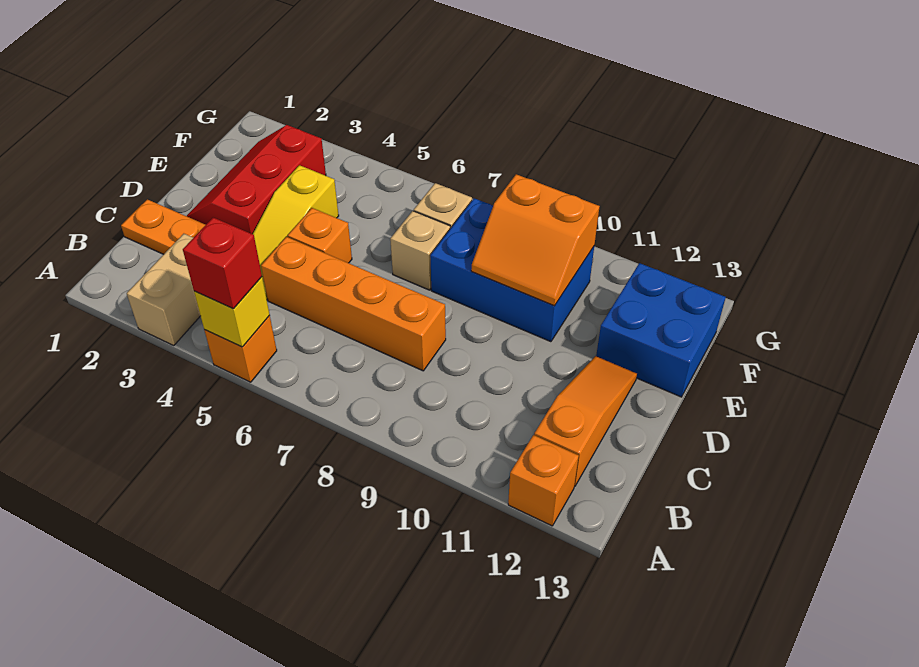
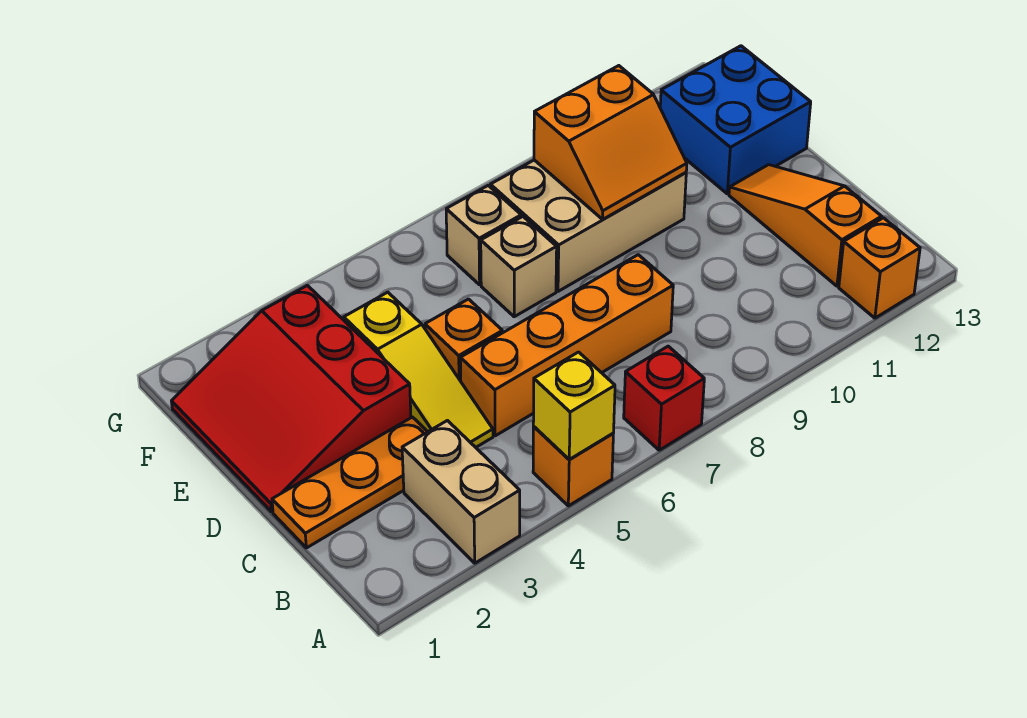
red brick A5 level 3 -> red brick A7 level 1
red slope D2:F3 level 1 top 3 -> red slope D1:F3 level 1 top 3
blue brick E8:F10 level 1 -> tan brick E8:F10 level 1

